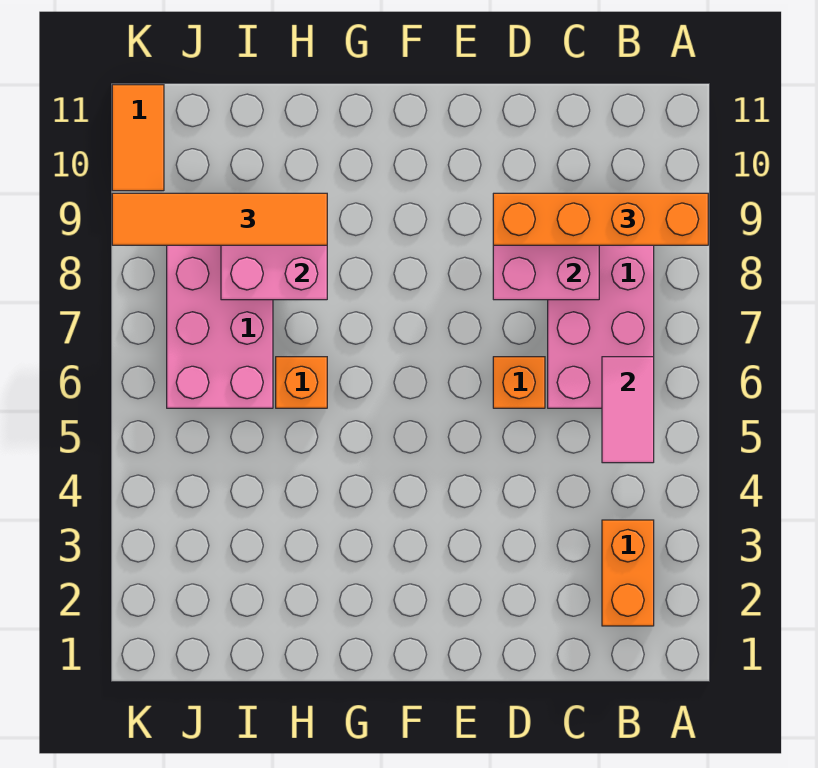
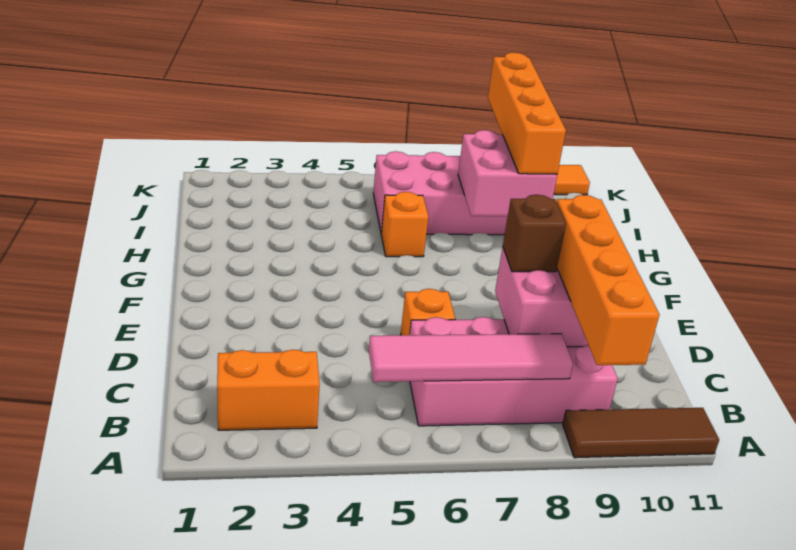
none -> brown tile A9:A11 level 1
pink tile B5:B6 level 2 -> pink tile B5:B8 level 2
none -> brown brick D8 level 3
orange tile H9:K9 level 3 -> orange brick H9:K9 level 3

